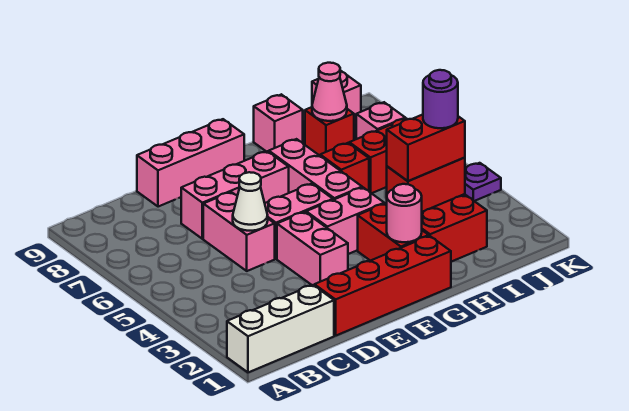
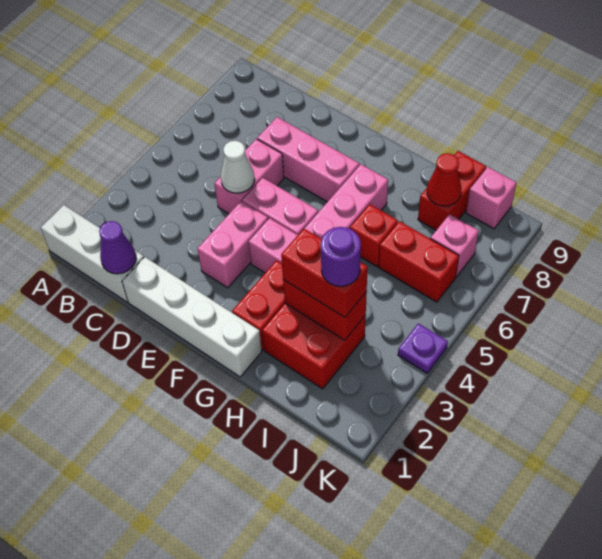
none -> purple cone C1 level 2
red brick D1:G1 level 1 -> white brick D1:G1 level 1
pink brick D9:F9 level 1 -> none
pink round brick G2 level 2 -> none
pink brick H9 level 1 -> none
red brick I8 level 1 -> red brick I8:I9 level 1
pink cone I8 level 2 -> red cone I8 level 2

